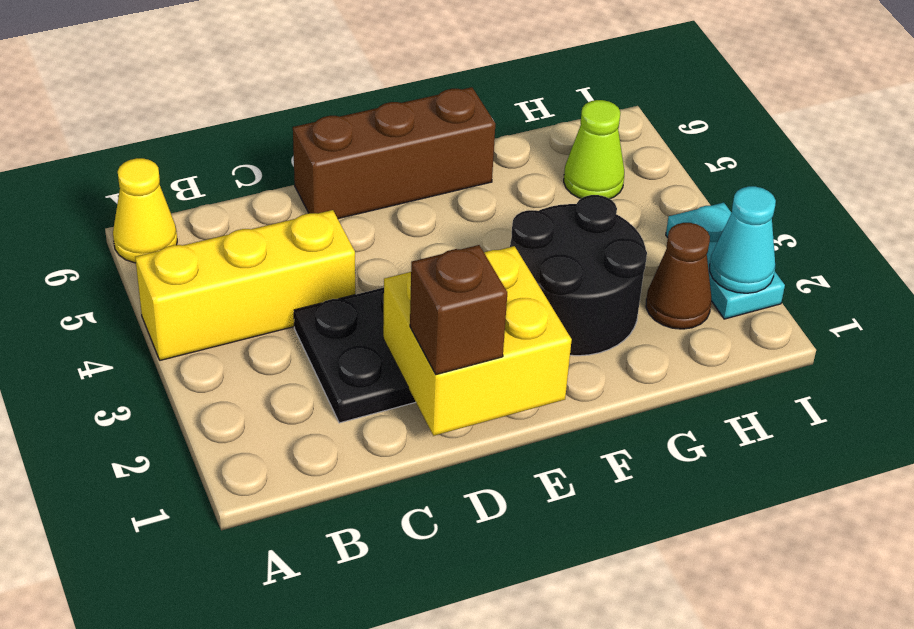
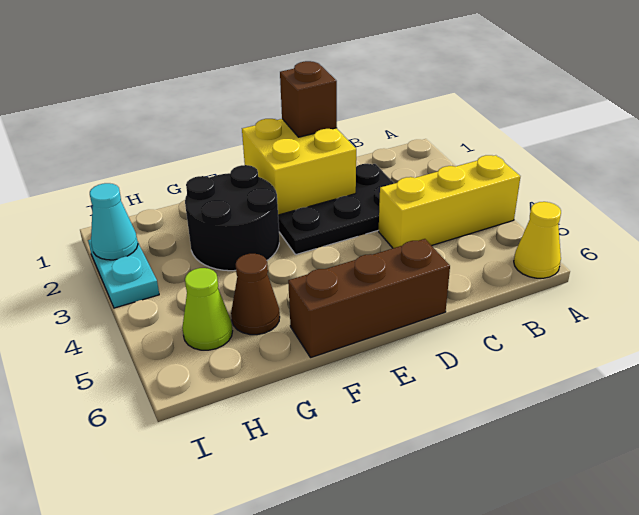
brown cone H2 level 1 -> brown cone G5 level 1

